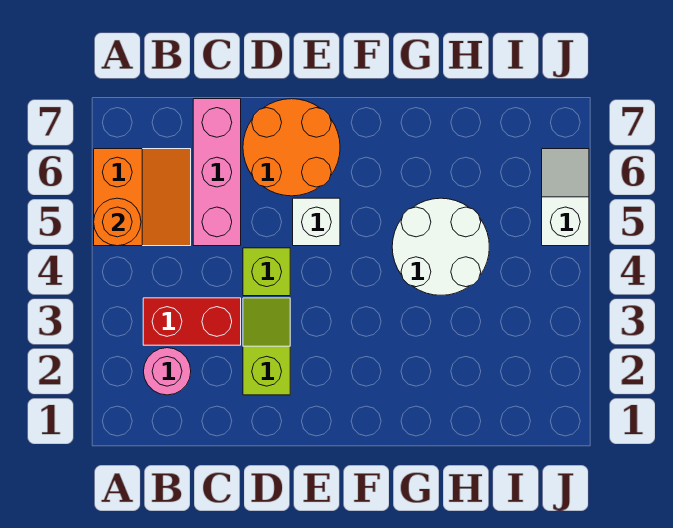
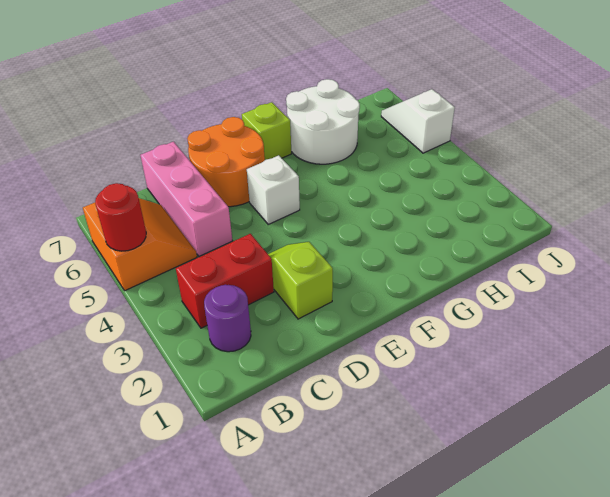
orange round brick A5 level 2 -> red round brick A5 level 2
pink round brick B2 level 1 -> purple round brick B2 level 1
lime brick D4 level 1 -> lime brick F7 level 1
white round brick G4:H5 level 1 -> white round brick G6:H7 level 1

